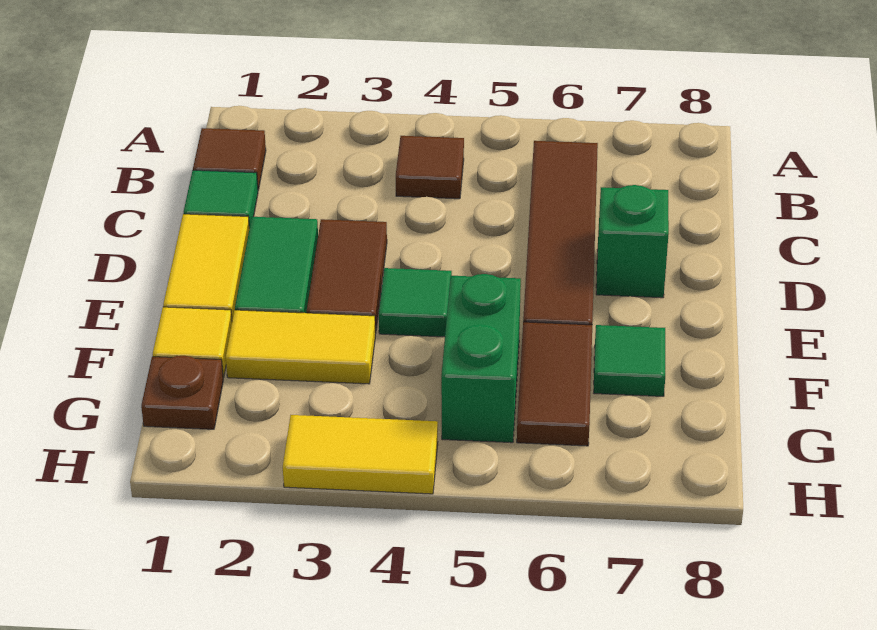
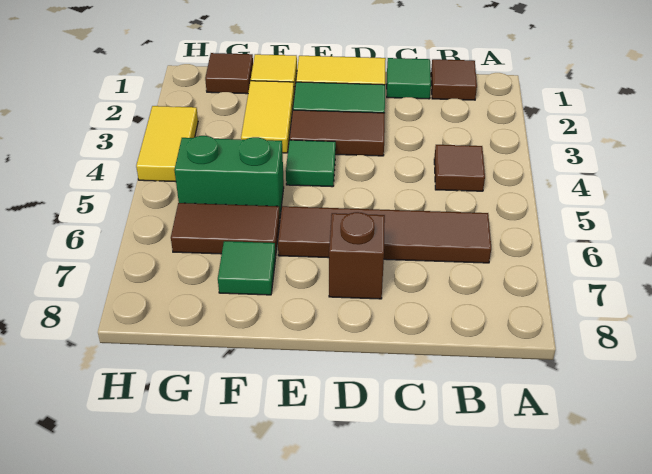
green brick D7 level 1 -> brown brick D7 level 1
brown plate G1 level 1 -> brown tile G1 level 1

